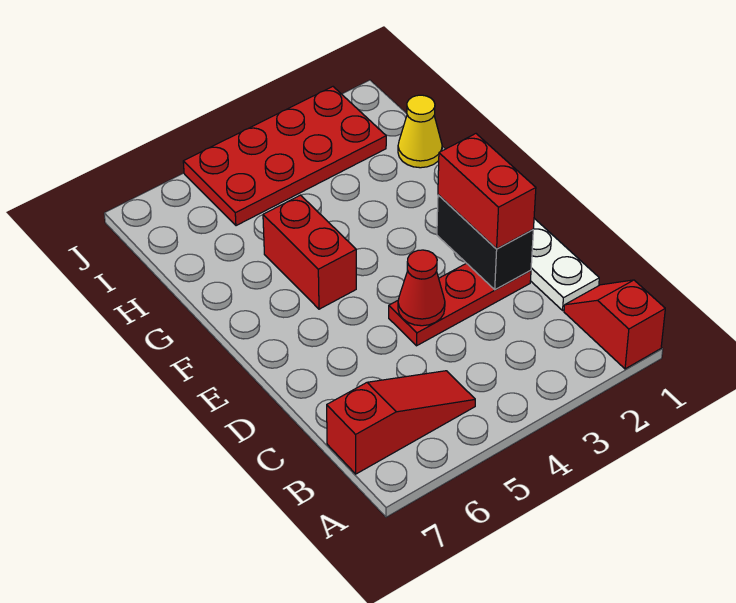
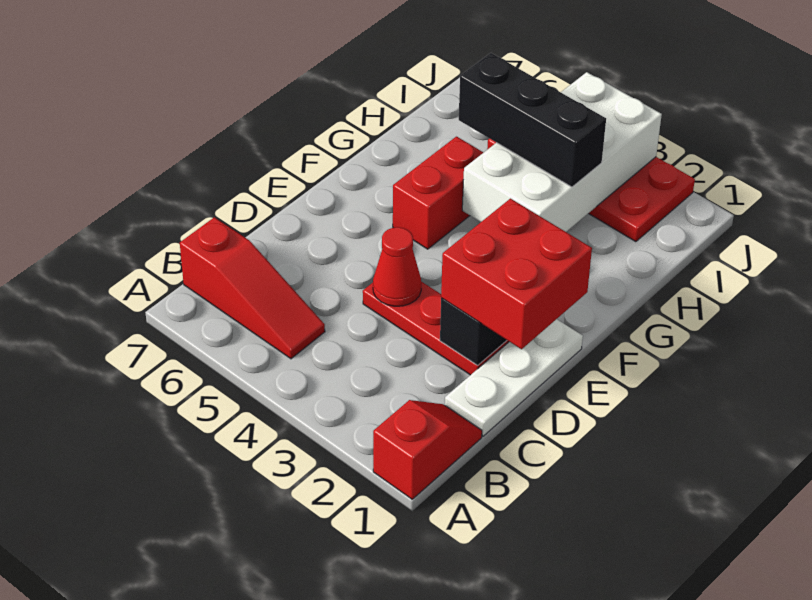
red brick D2:E2 level 3 -> red brick D1:E2 level 3
none -> white brick G3:J4 level 2
yellow cone H1 level 1 -> none
none -> black brick H3:H5 level 3

